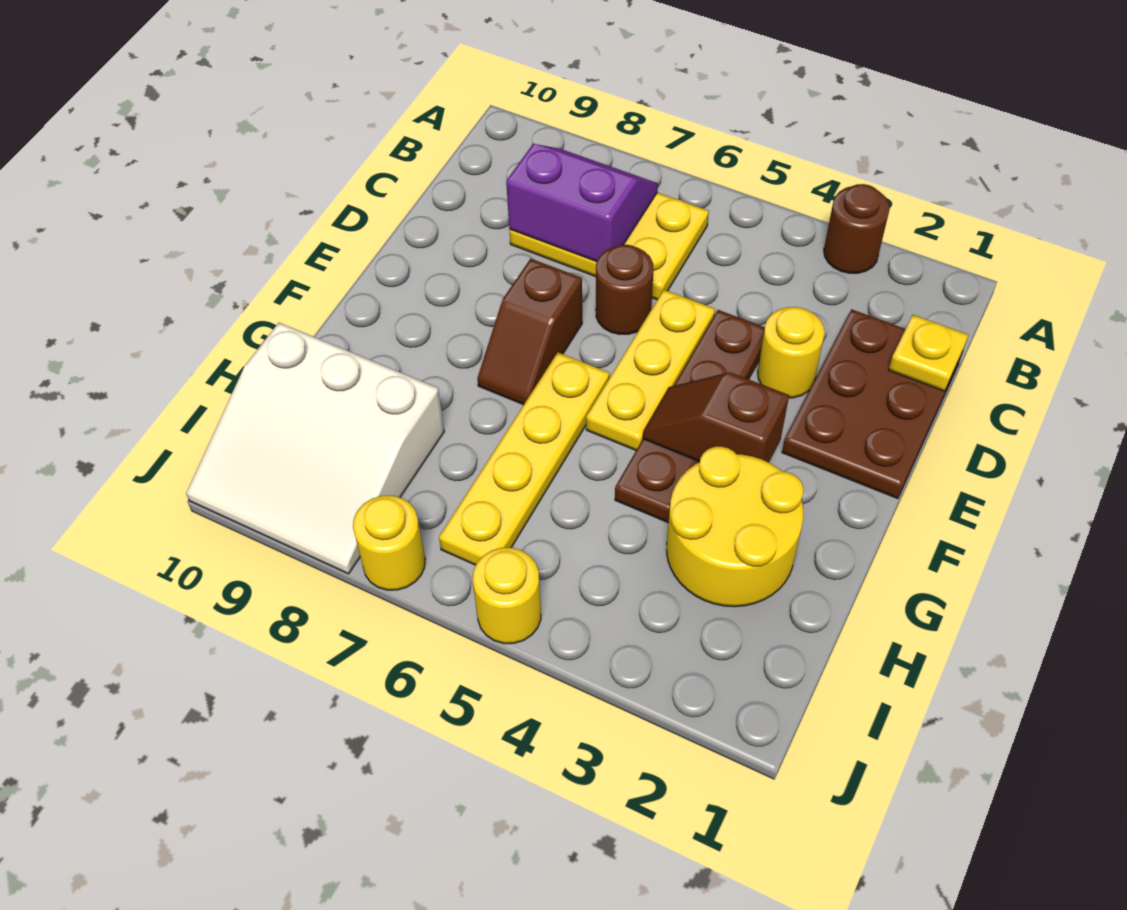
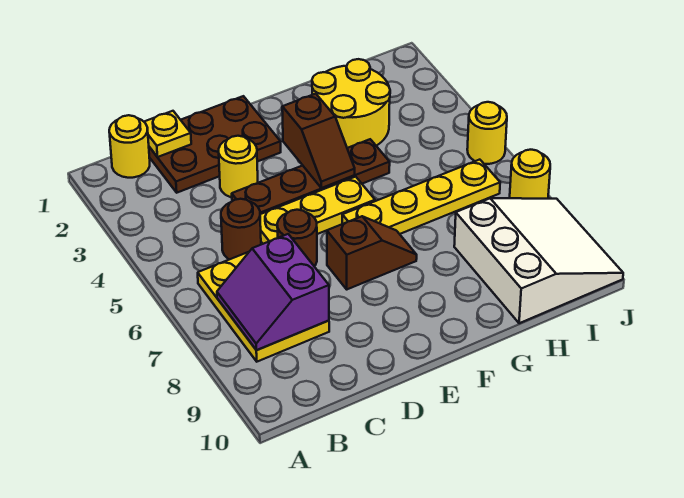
brown round brick A3 level 1 -> brown round brick C5 level 1
none -> yellow round brick B1 level 1

